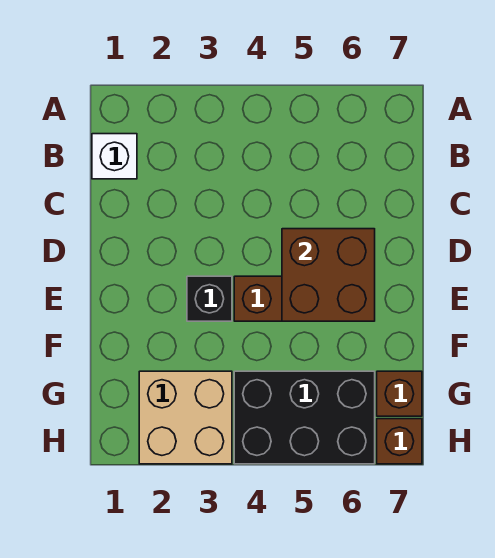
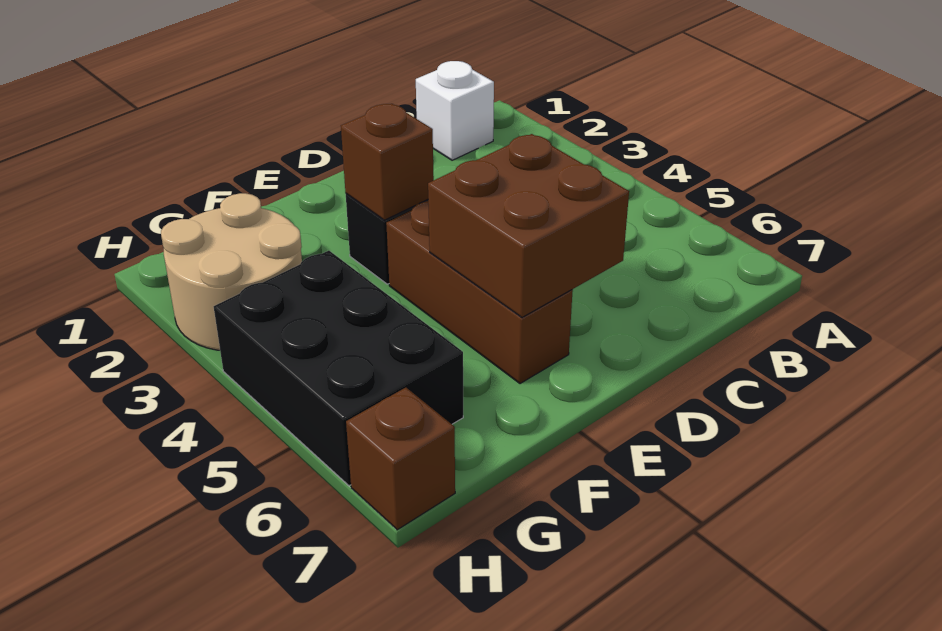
tan brick G2:H3 level 1 -> tan round brick G2:H3 level 1
brown brick G7 level 1 -> brown brick E3 level 2

